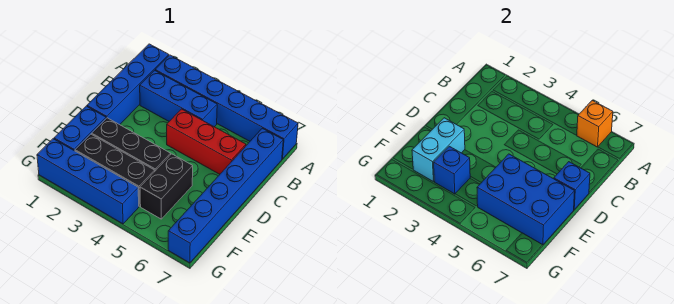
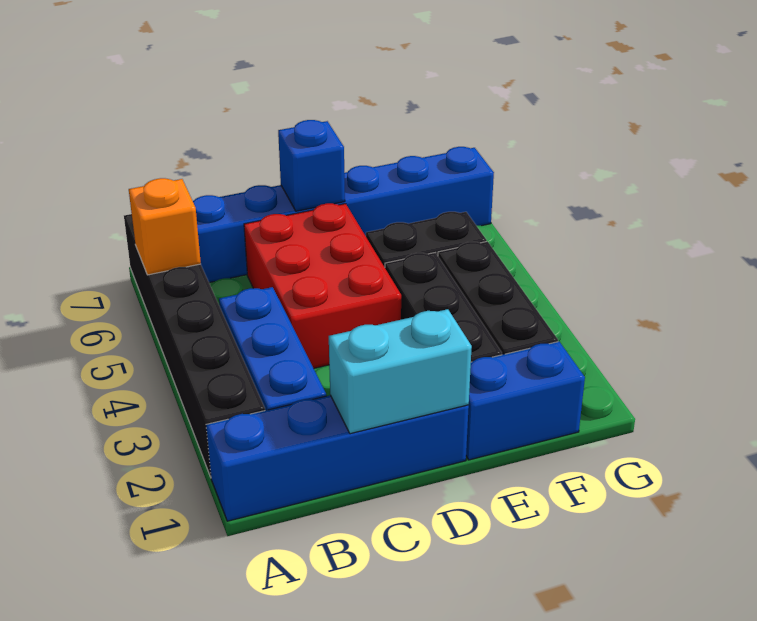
blue brick A2:A7 level 1 -> black brick A2:A7 level 1
red brick C4:C6 level 1 -> red brick C4:D6 level 1
cyan brick E2:F2 level 2 -> cyan brick C1:D1 level 2
blue brick E5:F7 level 2 -> none
blue brick F3 level 2 -> none
blue brick G1:G4 level 1 -> none

